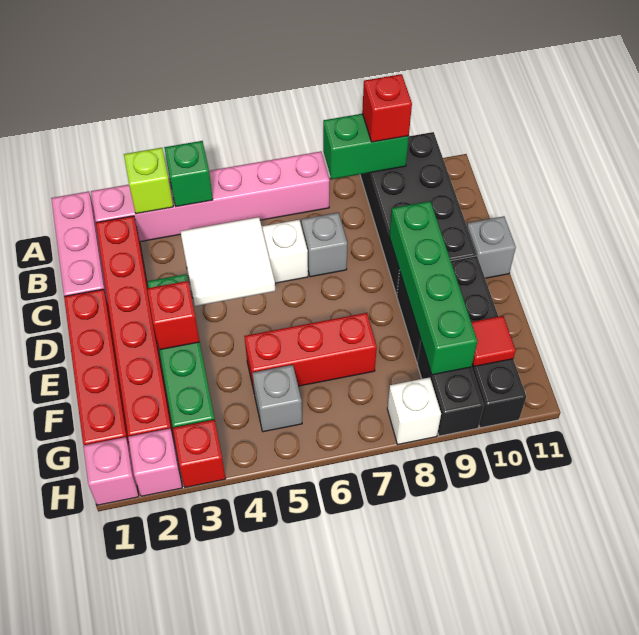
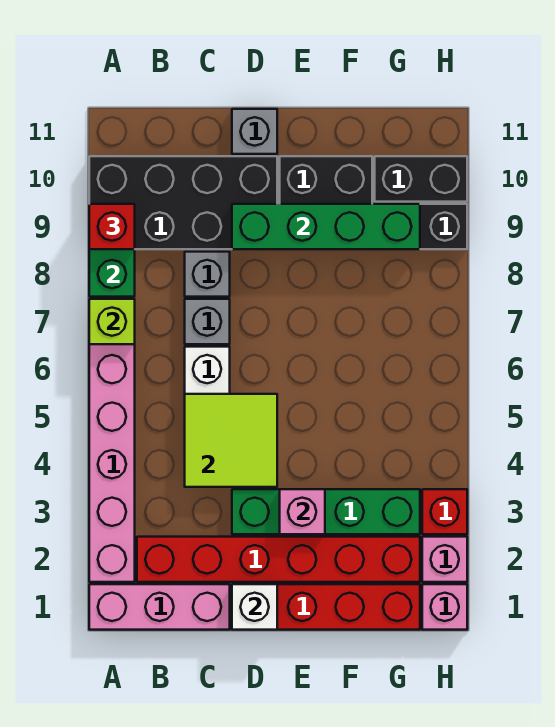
lime brick A3 level 2 -> lime brick A7 level 2
green brick A4 level 2 -> none
white tile C4:D5 level 2 -> lime tile C4:D5 level 2
red brick E3 level 2 -> pink brick E3 level 2
red brick F5:F7 level 1 -> none
grey brick G5 level 1 -> grey brick C8 level 1
red tile G10 level 2 -> none
white brick H8 level 1 -> white brick D1 level 2

